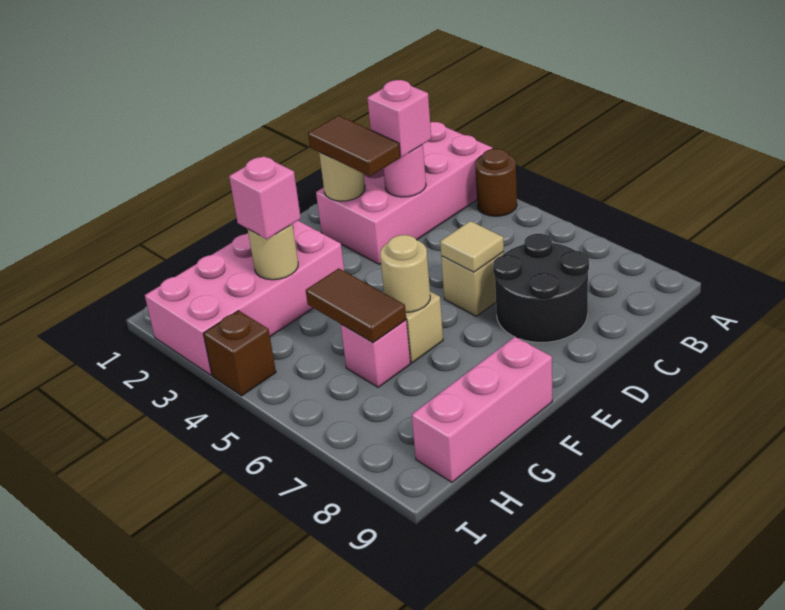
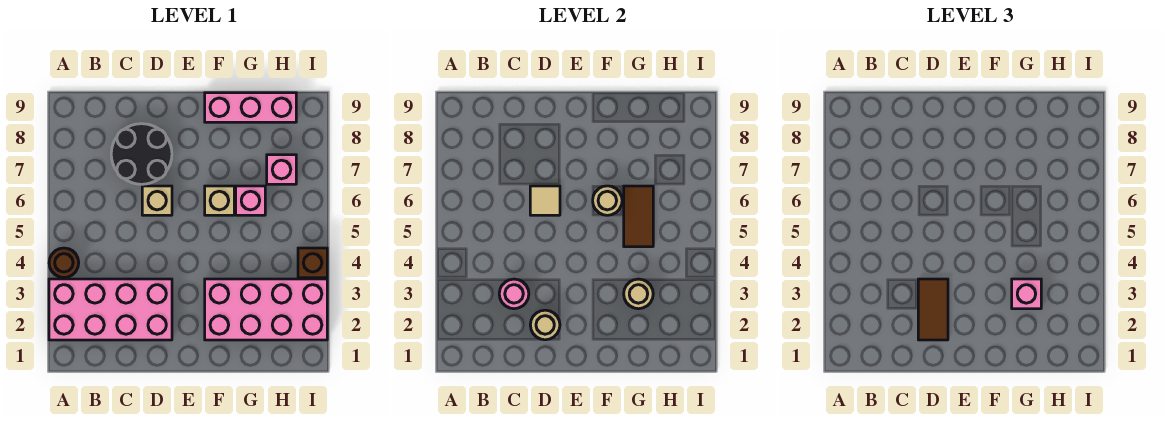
pink brick C3 level 3 -> pink brick H7 level 1

